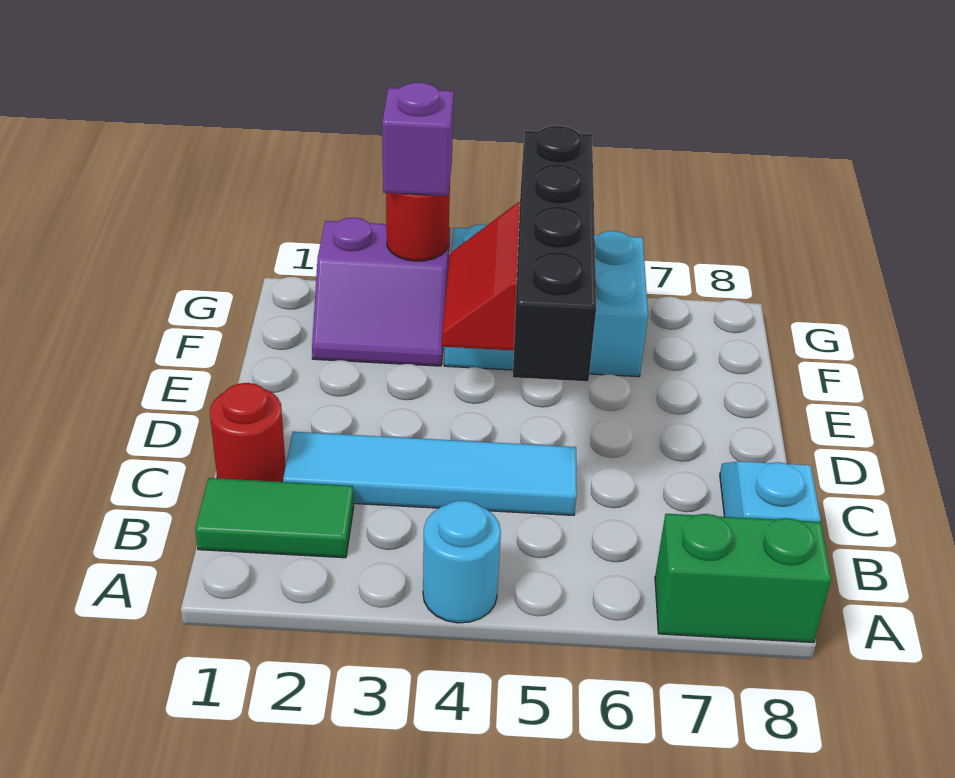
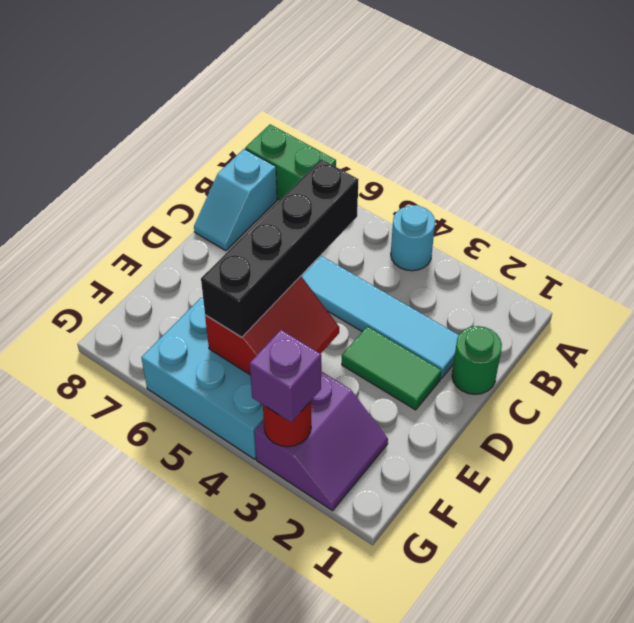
green tile B1:B2 level 1 -> green tile D2:D3 level 1
red round brick C1 level 1 -> green round brick C1 level 1
purple slope F2:G3 level 1 top G -> purple slope F2:G3 level 1 top 3

